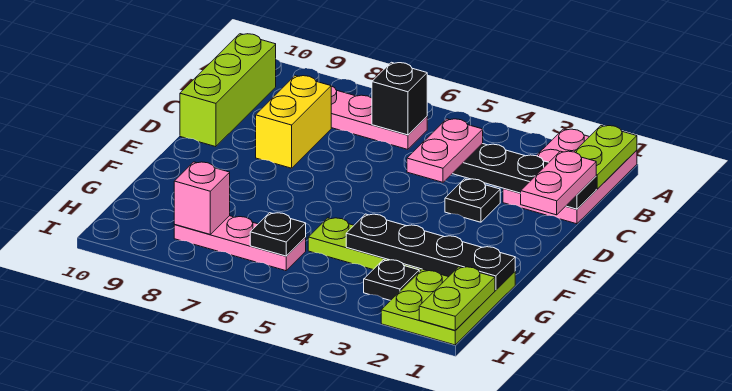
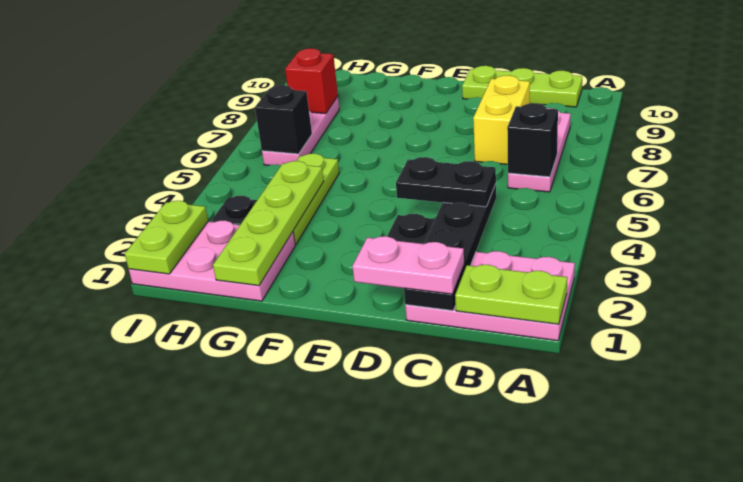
lime brick B10:D10 level 1 -> lime plate B10:D10 level 1
pink plate C4:D4 level 3 -> black plate C4:D4 level 3
yellow brick C8:D8 level 1 -> yellow brick C7:C8 level 1
lime plate G1:I2 level 1 -> pink plate G1:I2 level 1
black plate G1:G4 level 2 -> lime plate G1:G4 level 2
lime plate H1:I1 level 2 -> lime plate I1:I2 level 2
black plate H6 level 2 -> black brick H6 level 2
pink brick H8 level 2 -> red brick H8 level 2

